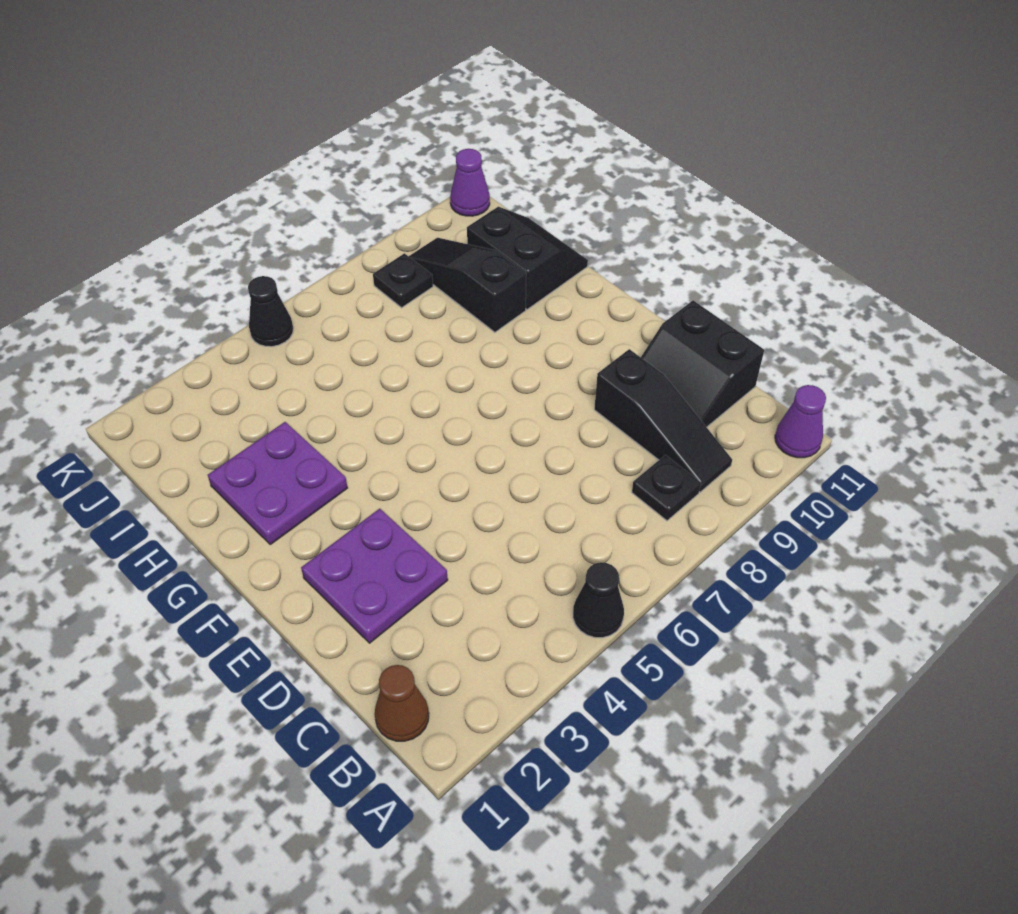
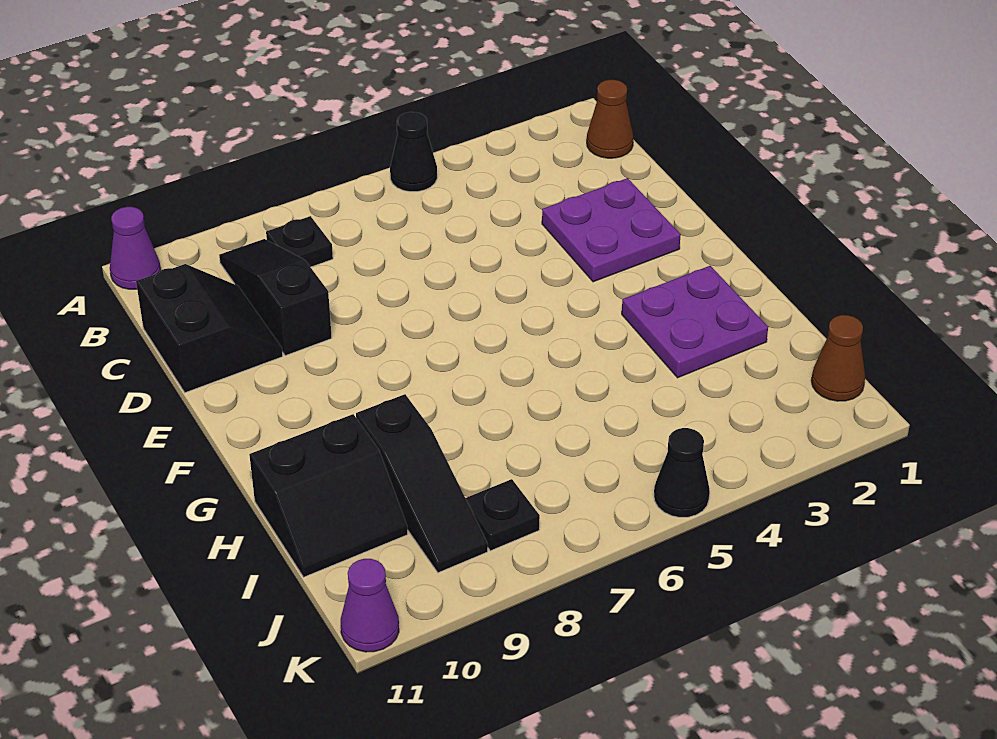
black slope H10:I11 level 1 top 10 -> black slope H10:I11 level 1 top H
none -> brown cone J1 level 1

